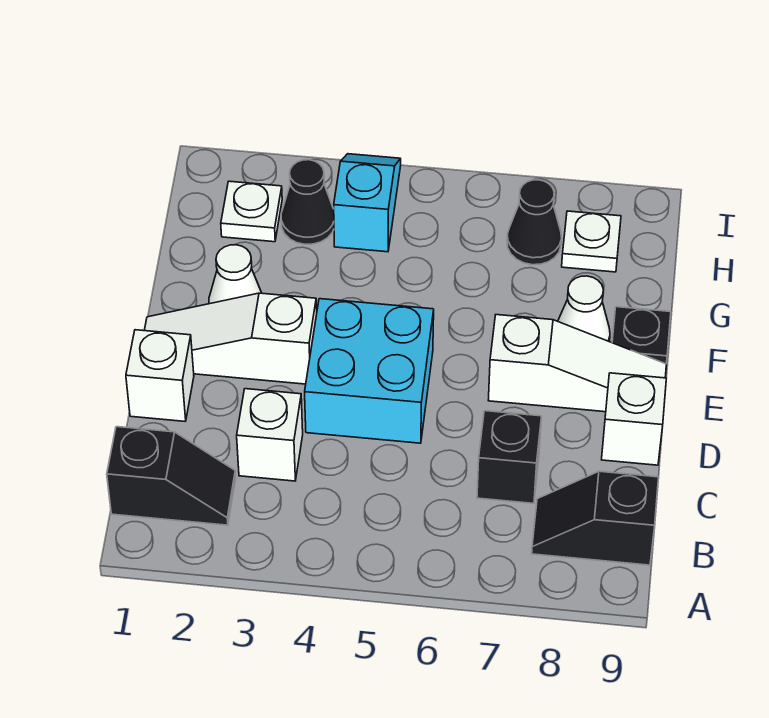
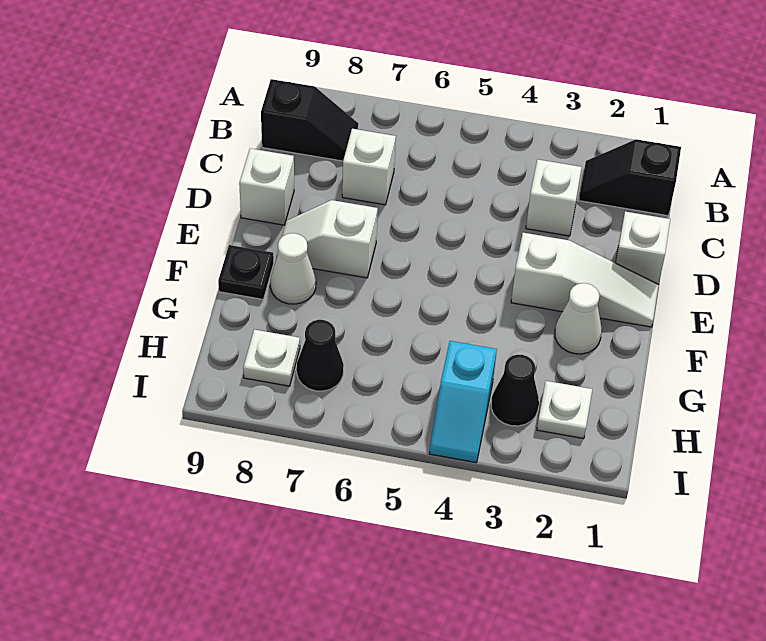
black brick C7 level 1 -> white brick C7 level 1
cyan brick D4:E5 level 1 -> none
white slope E7:E9 level 1 top 7 -> white slope E7:E8 level 1 top 7

